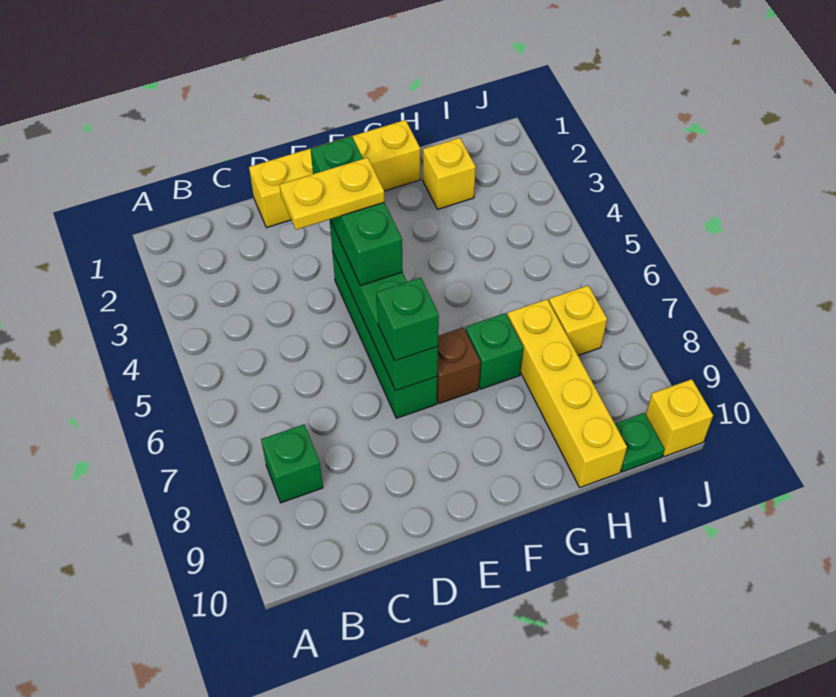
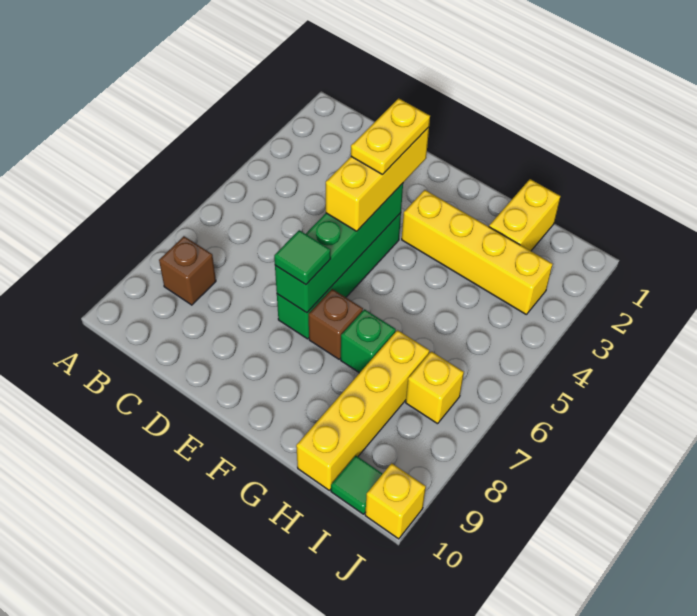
green brick B8 level 1 -> brown brick B8 level 1
yellow brick D1:G1 level 1 -> yellow brick F3:I3 level 1
yellow plate D4:E4 level 4 -> yellow plate E3:E4 level 4
green brick E3:E5 level 3 -> yellow brick E3:E5 level 3
green brick E7 level 3 -> green tile E7 level 3
yellow brick H2 level 1 -> yellow brick H1:H2 level 1
green plate I10 level 1 -> green tile I10 level 1

